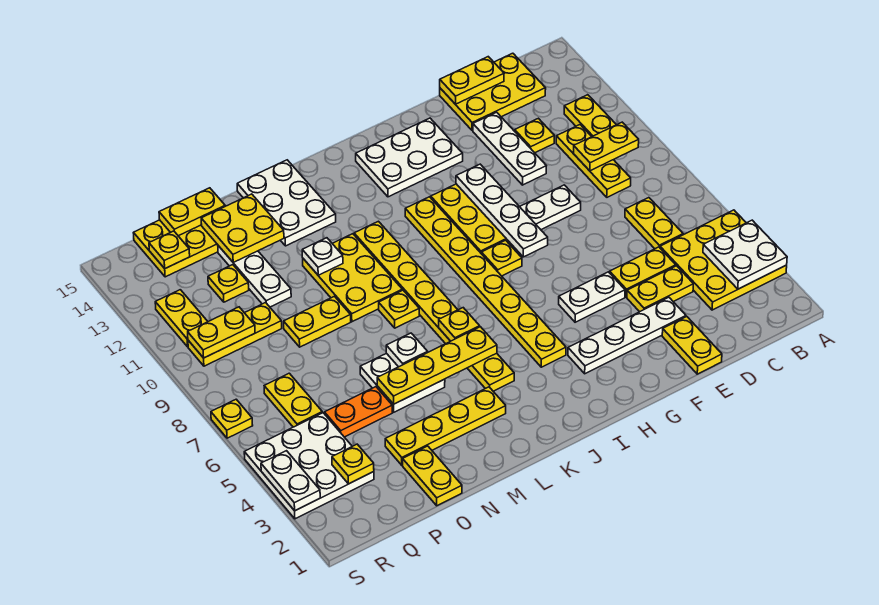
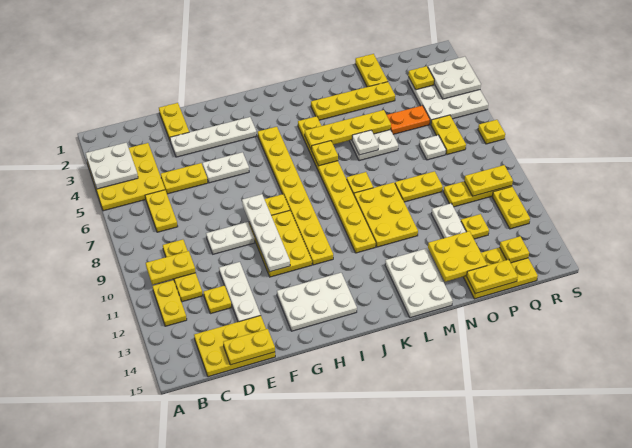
yellow plate D4:E4 level 1 -> none
white plate M11 level 2 -> white plate P7 level 1
white plate S3:S4 level 2 -> white plate R3:S4 level 2

